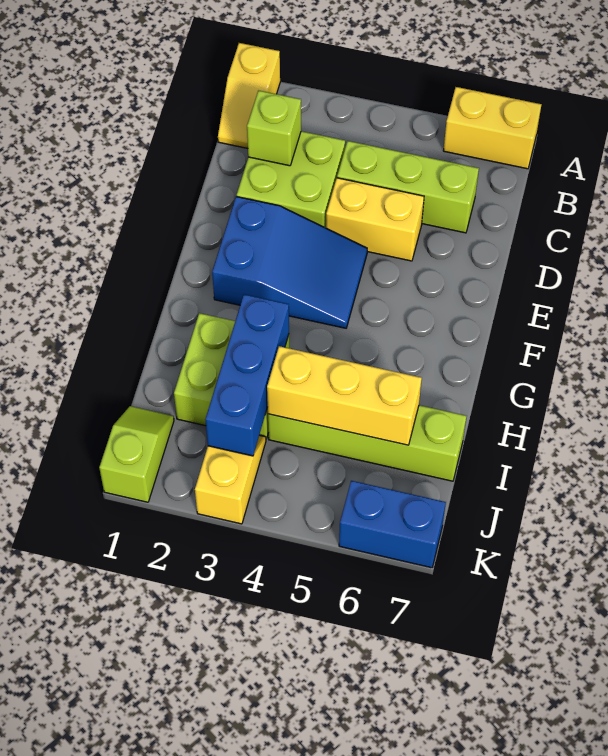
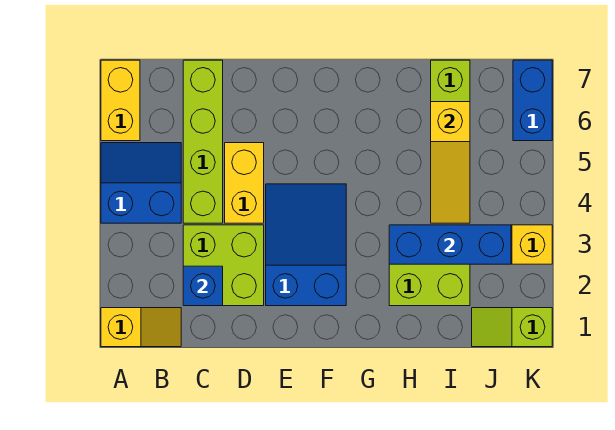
none -> blue slope A4:B5 level 1 top 4
lime brick C2 level 2 -> blue brick C2 level 2
lime brick C4:C6 level 1 -> lime brick C4:C7 level 1
yellow brick I4:I6 level 2 -> yellow slope I4:I6 level 2 top 6

